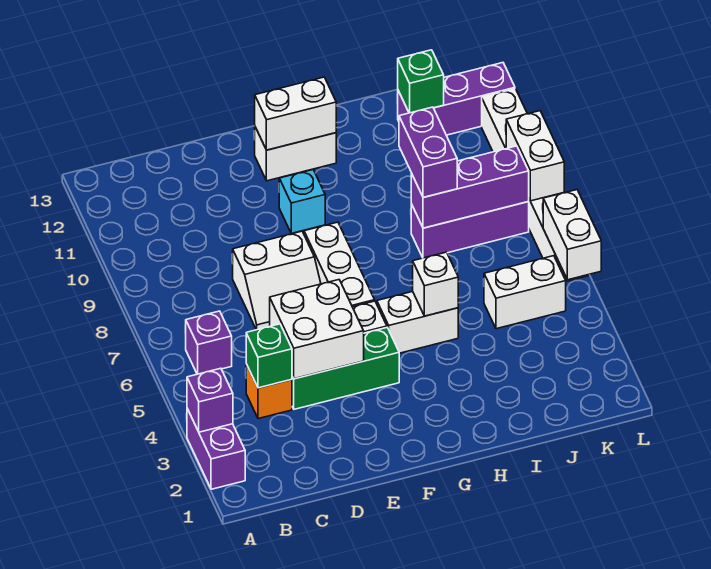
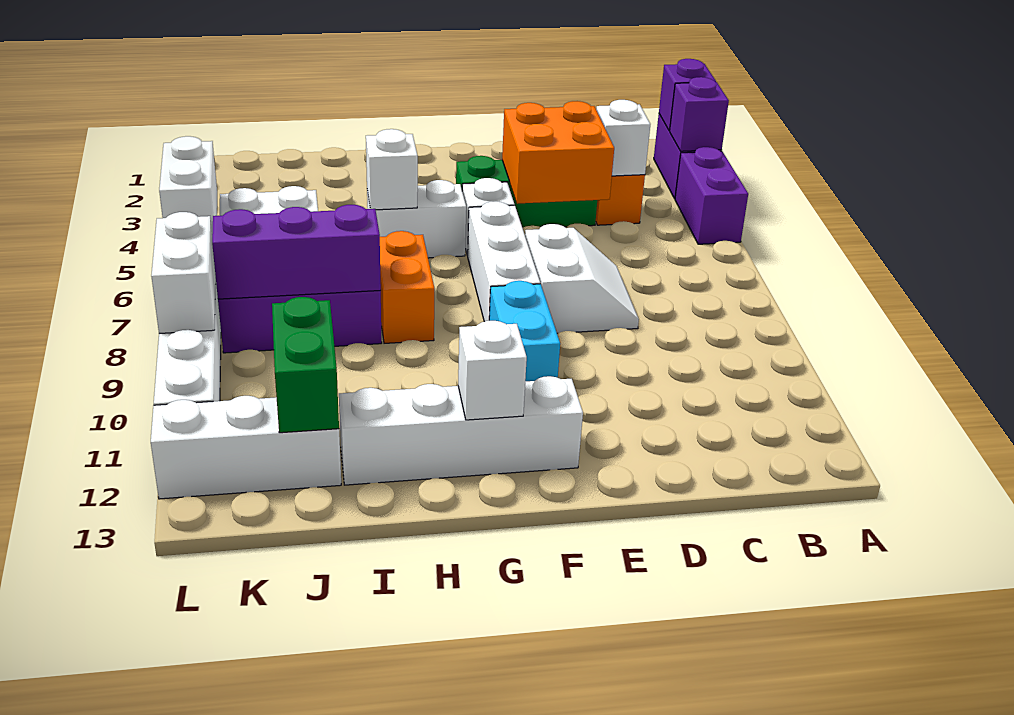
purple brick B6 level 1 -> purple brick A2 level 2
green brick C4 level 2 -> white brick C4 level 2
white brick D4:E5 level 2 -> orange brick D4:E5 level 2
white slope D7:E8 level 1 top 8 -> white slope D7:E8 level 1 top E
cyan brick F10 level 1 -> cyan brick F9:F10 level 1
white brick F12:G12 level 1 -> white brick F12:I12 level 1
white brick F12:G12 level 2 -> white brick G12 level 2
none -> orange brick H7:H8 level 1
purple brick I8:I9 level 3 -> purple brick A4:A5 level 1
purple brick J12:L12 level 1 -> white brick J12:L12 level 1
green brick J12 level 2 -> green brick J11:J12 level 2

